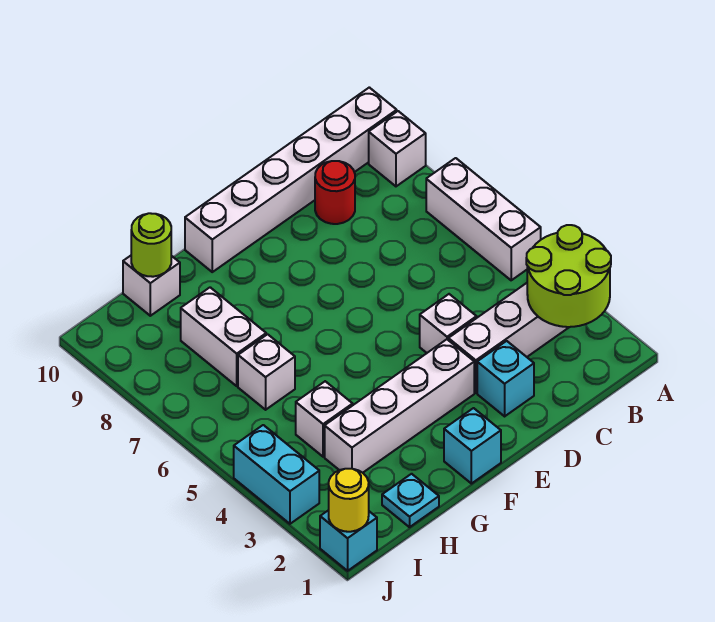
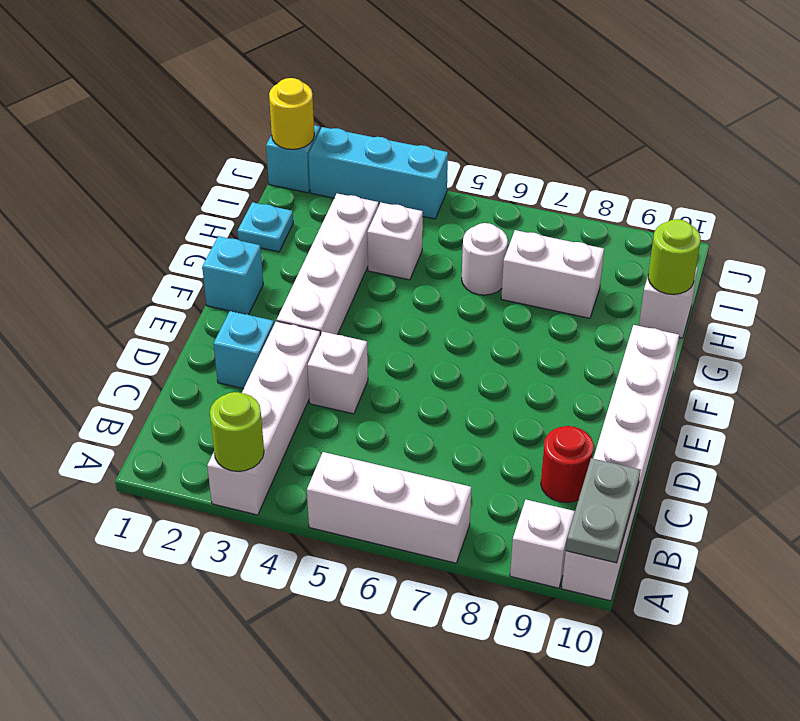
lime round brick A2:B3 level 2 -> lime round brick A3 level 2
none -> grey plate A10:B10 level 2
white brick H6 level 1 -> white round brick H6 level 1
cyan brick J3:J4 level 1 -> cyan brick J2:J4 level 1

